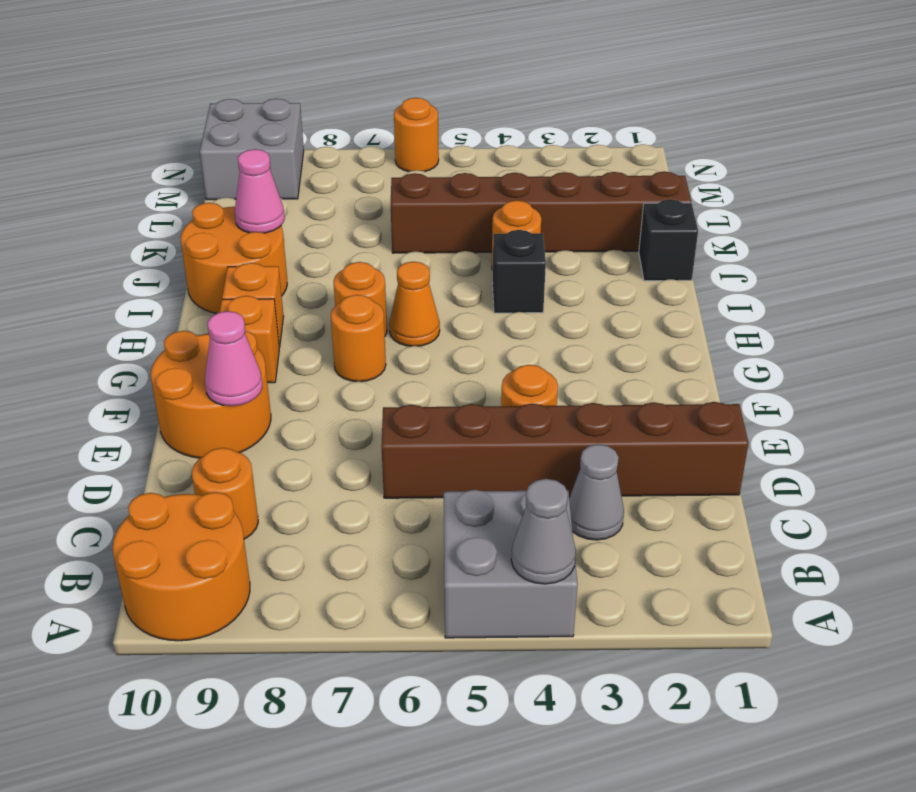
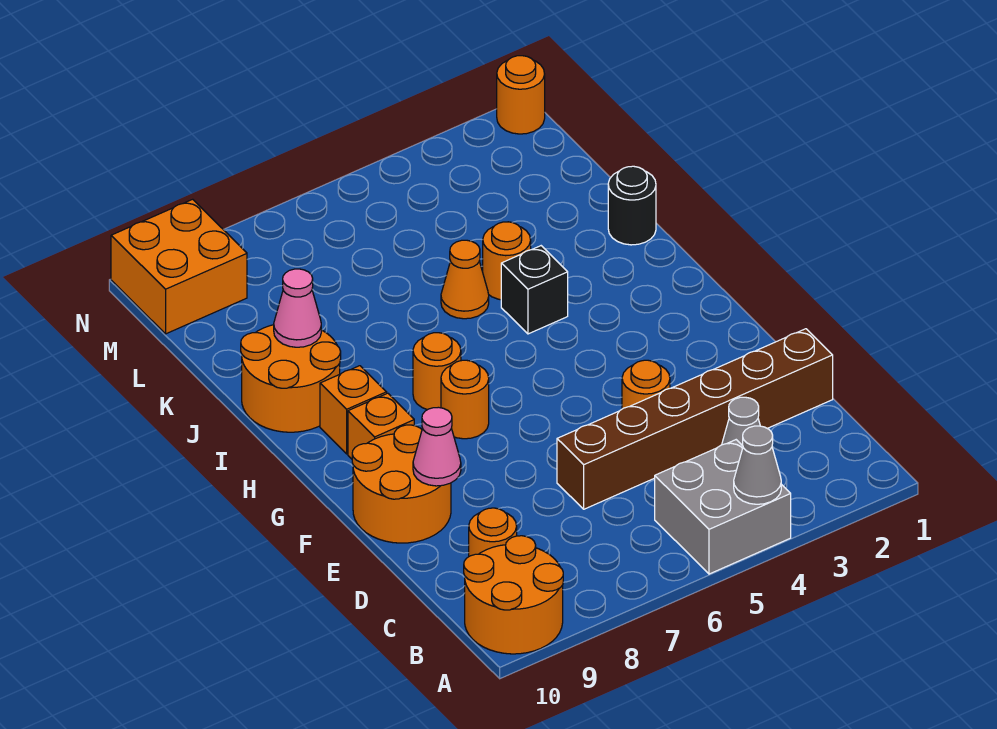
orange cone H6 level 1 -> orange cone J5 level 1
black brick J1 level 1 -> black round brick J1 level 1
brown brick K1:K6 level 1 -> none
grey brick M9:N10 level 1 -> orange brick M9:N10 level 1
orange round brick N6 level 1 -> orange round brick N1 level 1

